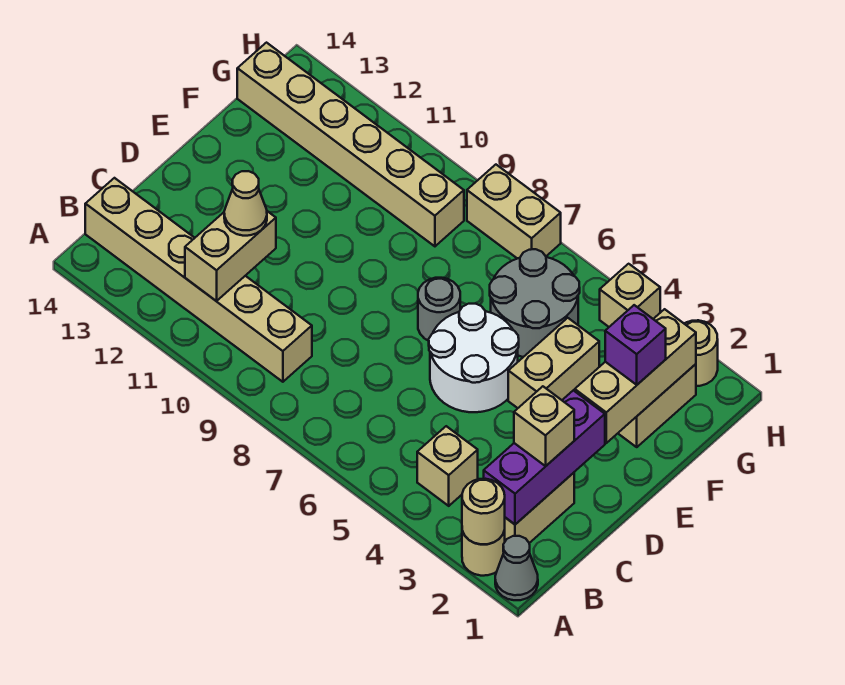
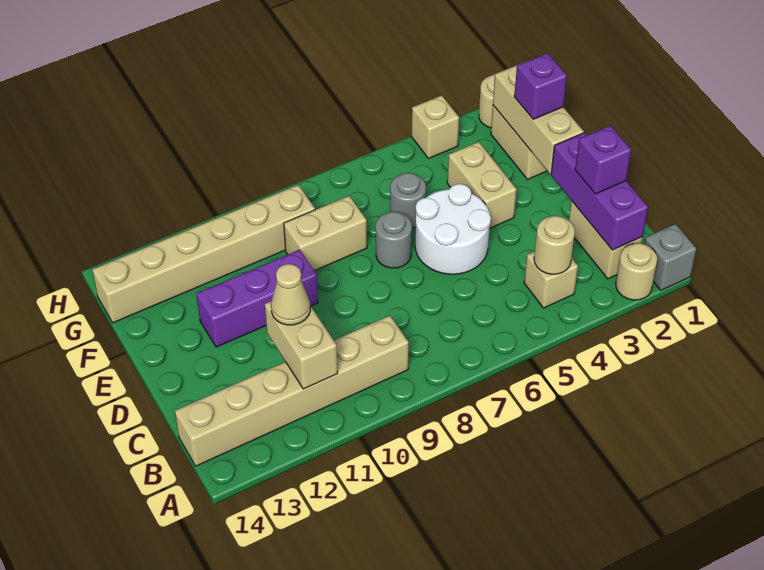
grey cone A1 level 1 -> grey brick A1 level 1
tan round brick A2 level 2 -> tan round brick B4 level 2
tan brick C2 level 3 -> purple brick C2 level 3
none -> purple brick E10:E12 level 1
grey round brick F5:G6 level 1 -> grey round brick F6 level 1
tan brick H7:H8 level 1 -> tan brick F8:F9 level 1

